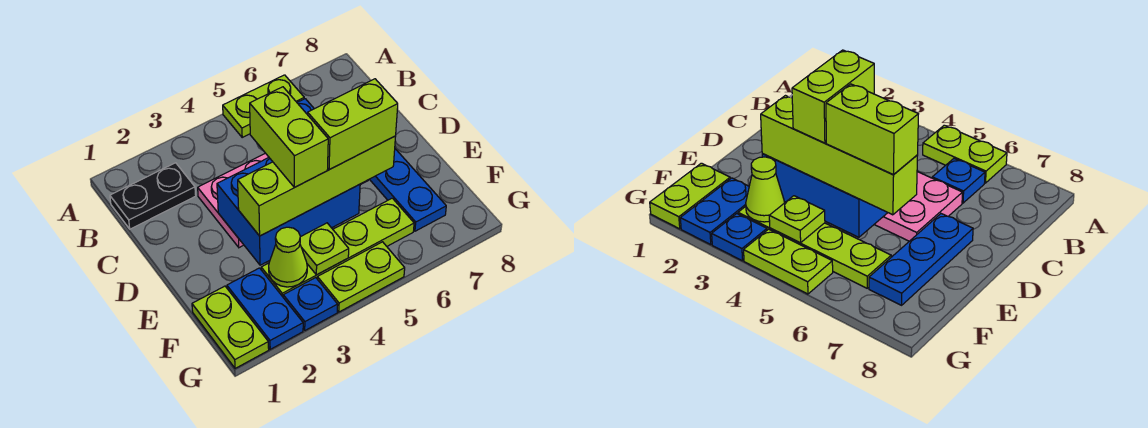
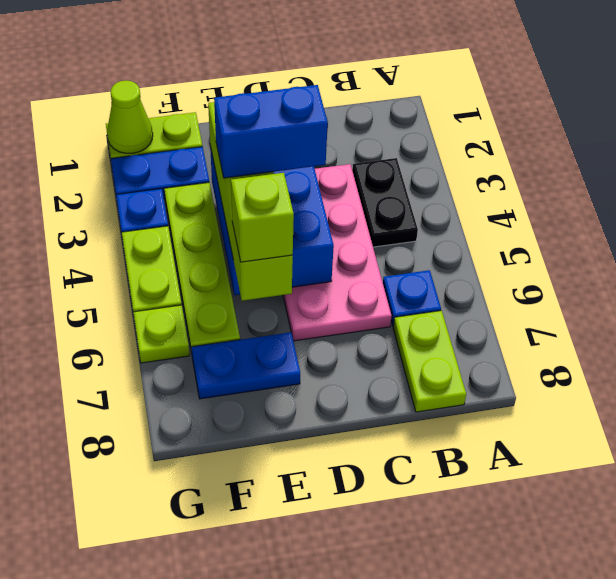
lime plate A5:A6 level 1 -> lime plate B7:B8 level 1
black plate B1:B2 level 1 -> black plate B3:B4 level 1
lime brick D4:E4 level 4 -> blue brick D4:E4 level 4
blue plate D7:F7 level 1 -> blue plate E7:F7 level 1
lime brick E5:E6 level 4 -> lime brick E6 level 4
lime cone F3 level 2 -> lime cone G1 level 2
lime plate F4 level 2 -> lime plate G6 level 1

